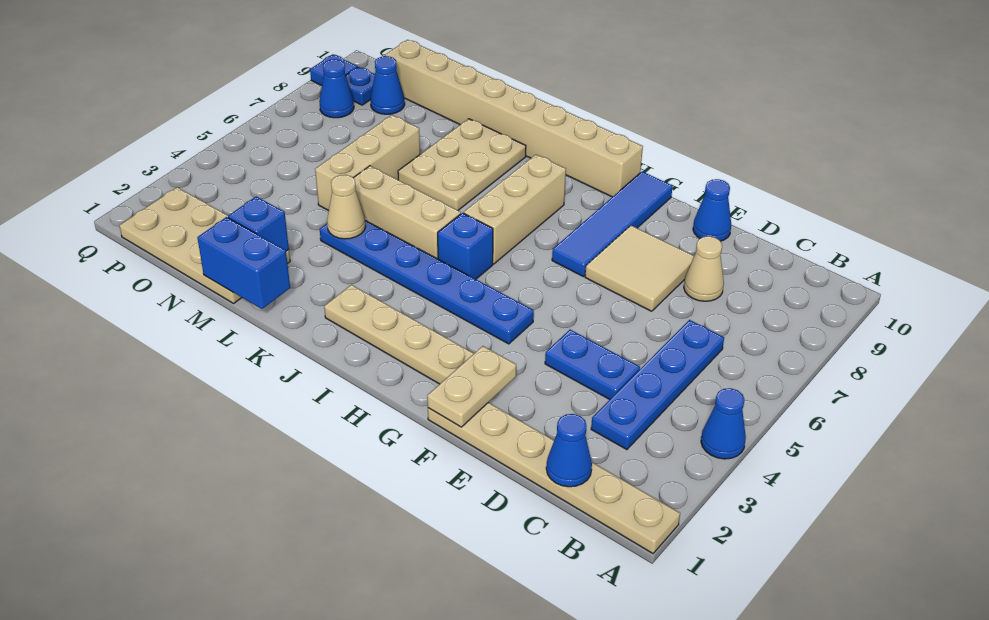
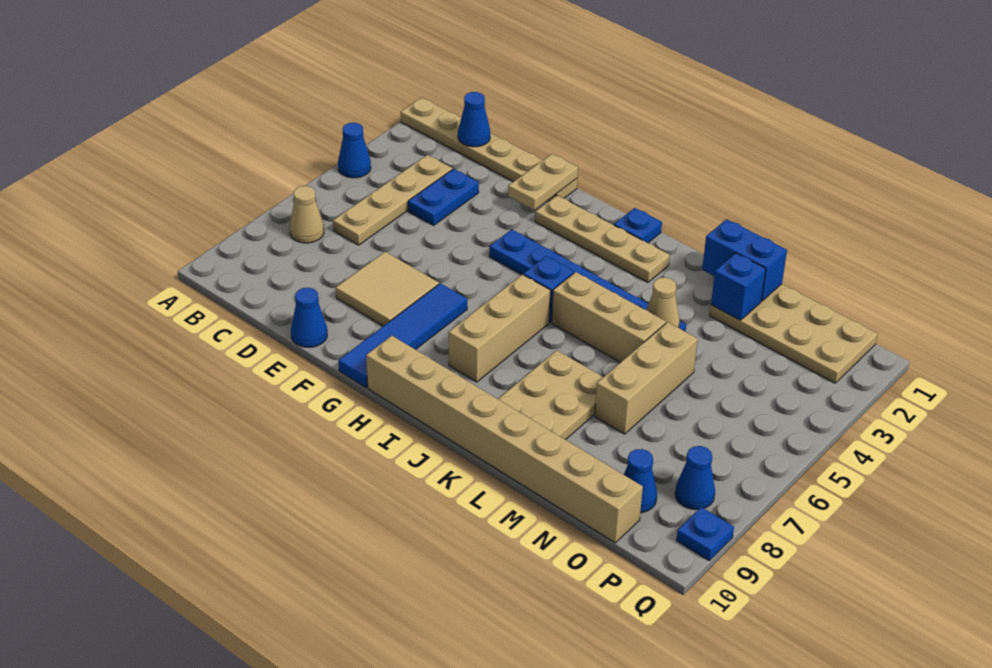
blue plate C3:C6 level 1 -> tan plate C3:C6 level 1
blue plate D4:E4 level 1 -> blue plate D3:D4 level 1
tan cone D8 level 1 -> tan cone B7 level 1
blue plate P9 level 1 -> blue plate I1 level 1

